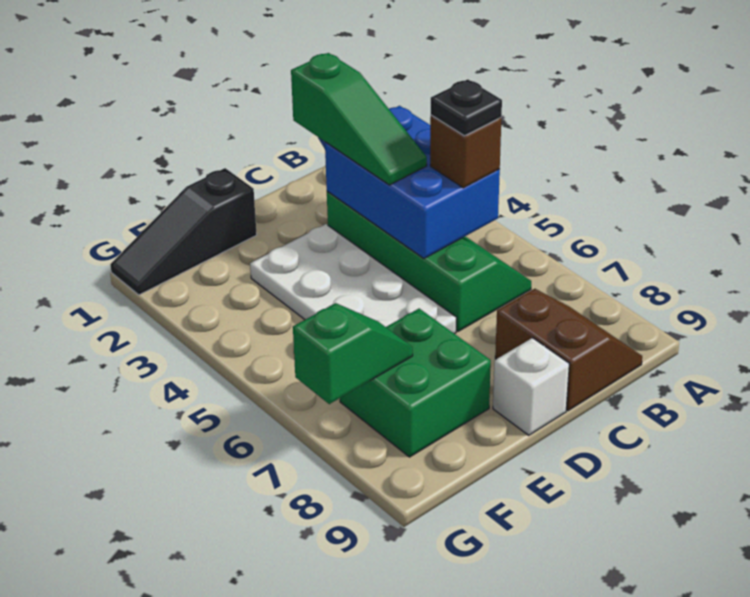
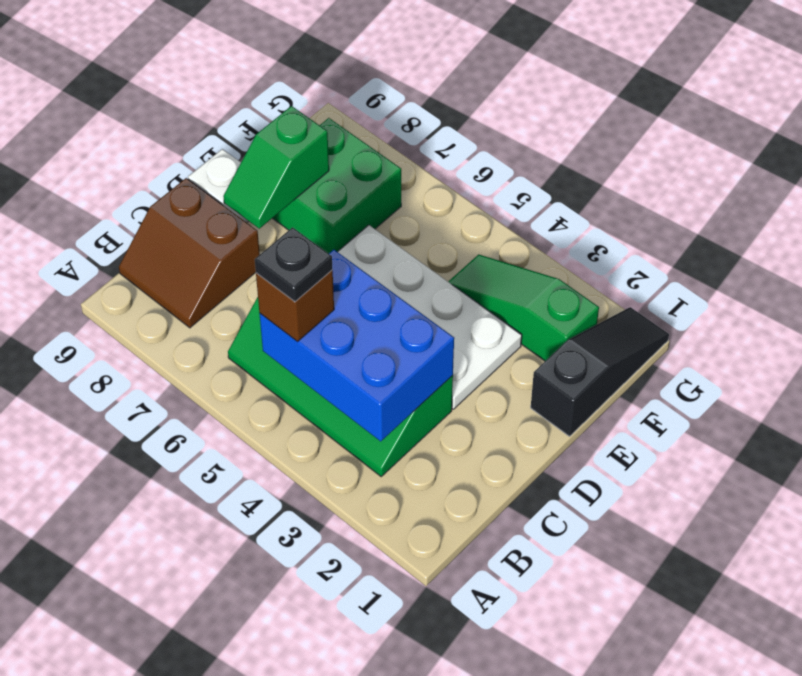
green slope C2:C4 level 3 top 2 -> green slope F2:F4 level 1 top 2
green slope F7:G7 level 2 top G -> green slope D8:E8 level 2 top E

